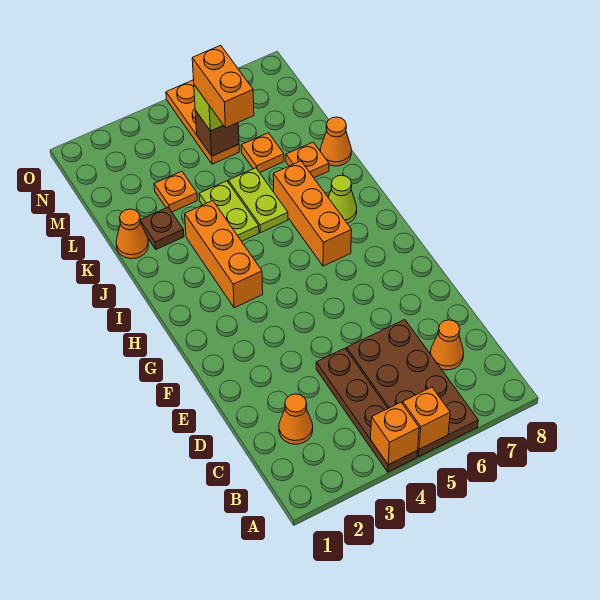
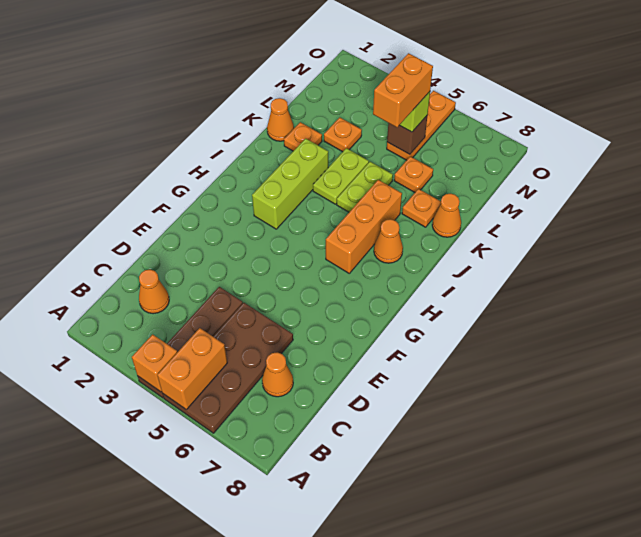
orange brick A5 level 2 -> orange brick A5:B5 level 2
orange brick H3:J3 level 1 -> lime brick H3:J3 level 1
lime cone I7 level 1 -> orange cone I7 level 1
brown plate K2 level 1 -> orange plate K2 level 1

